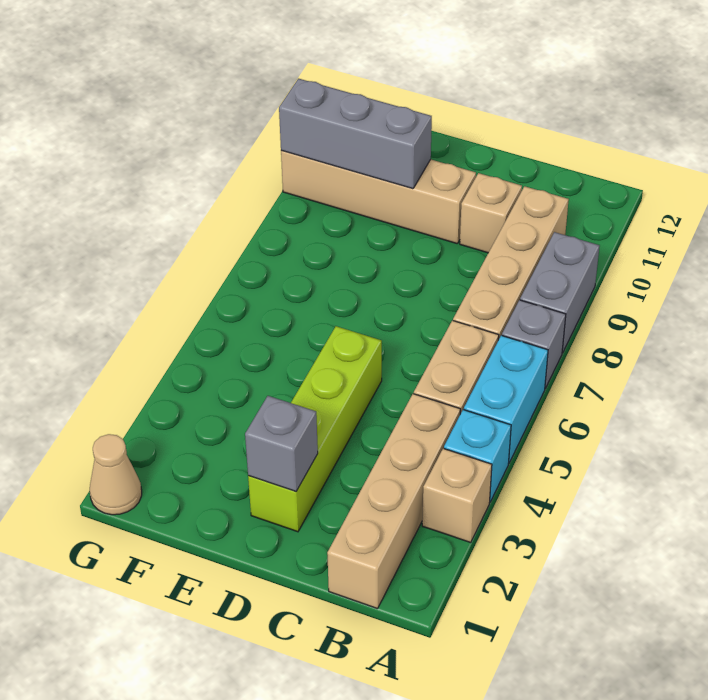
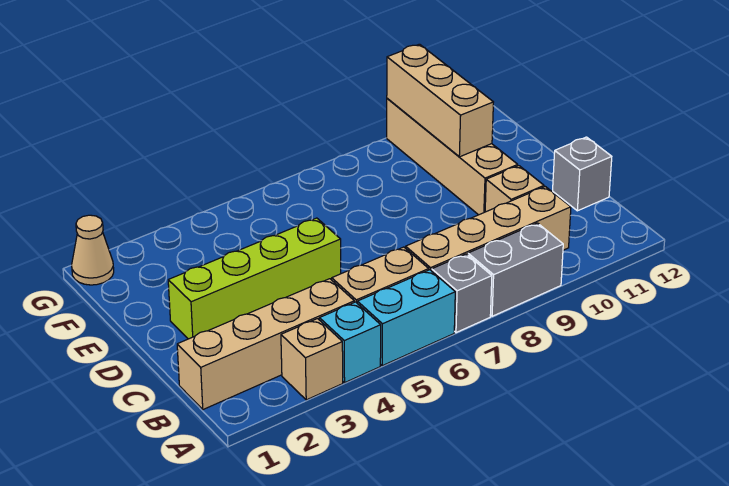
grey brick D2 level 2 -> grey brick C12 level 1
grey brick E10:G10 level 2 -> tan brick E10:G10 level 2

